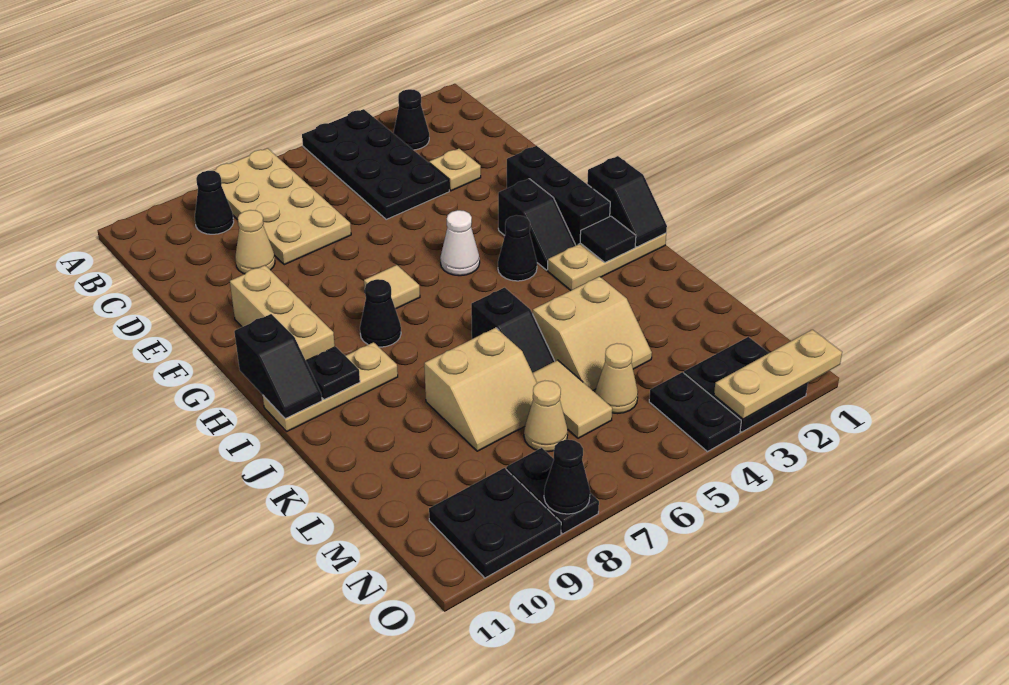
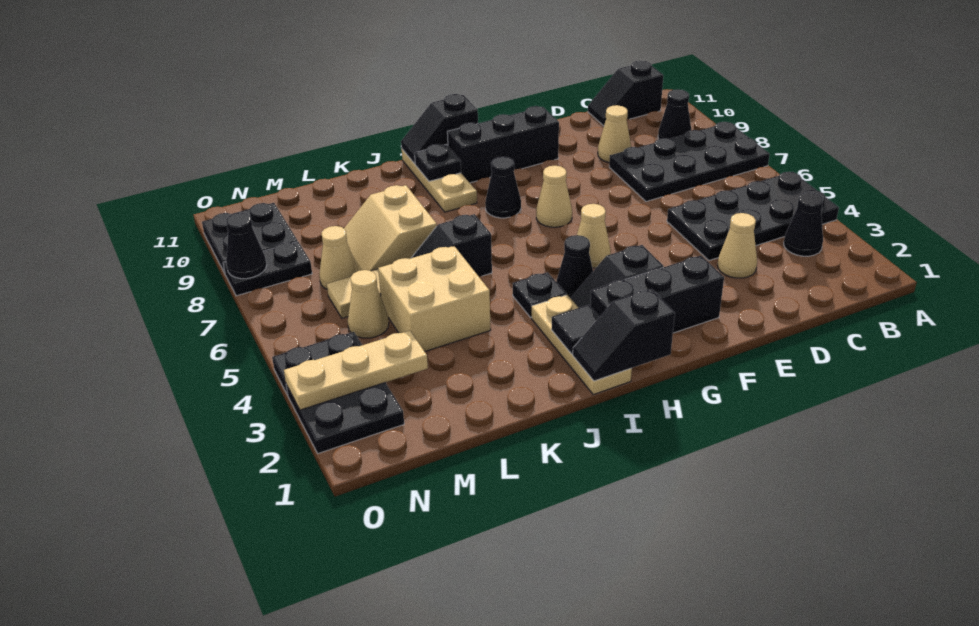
tan plate A7:D8 level 1 -> black plate A7:D8 level 1
none -> black slope B11:C11 level 1 top B
tan plate D3 level 1 -> tan cone D3 level 1
tan brick F10:H10 level 1 -> black brick F10:H10 level 1
white cone G5 level 1 -> tan cone G5 level 1
tan tile G7 level 1 -> tan cone G7 level 1
none -> black plate I4 level 1
tan slope K4:L5 level 1 top K -> tan brick K4:L5 level 1
tan plate O1:O3 level 2 -> tan plate M3:O3 level 2

